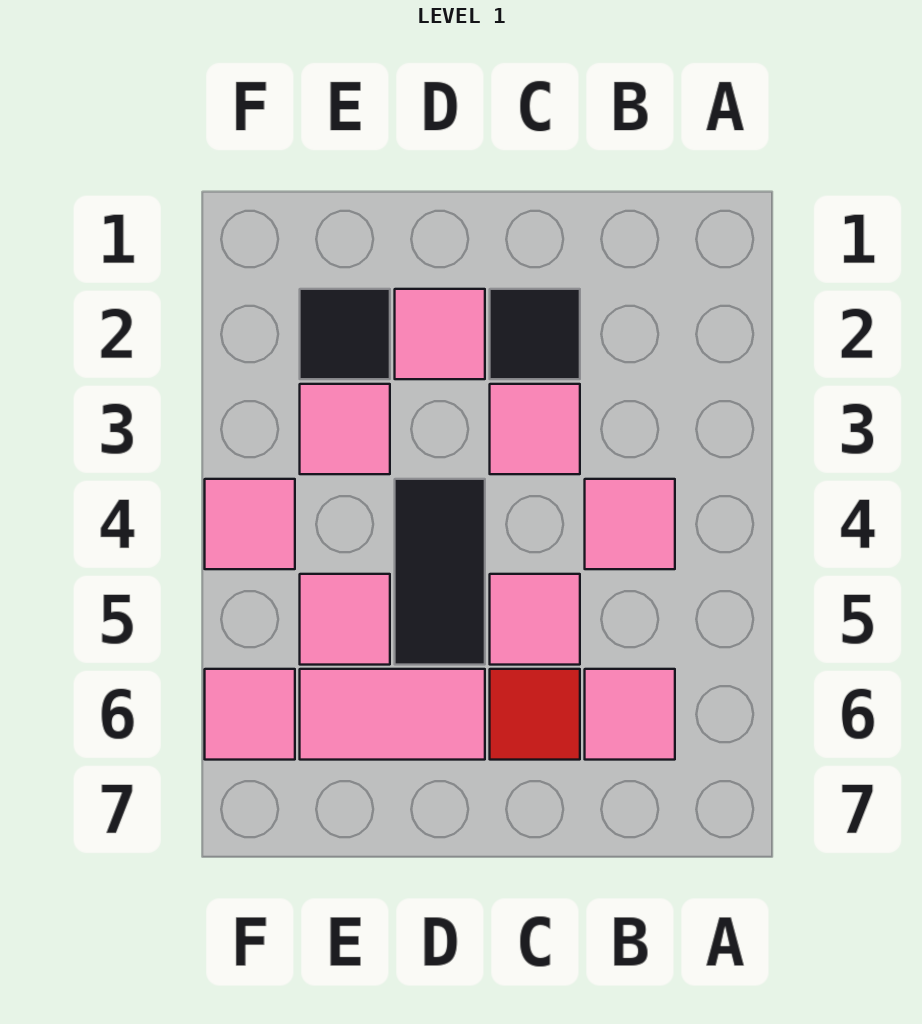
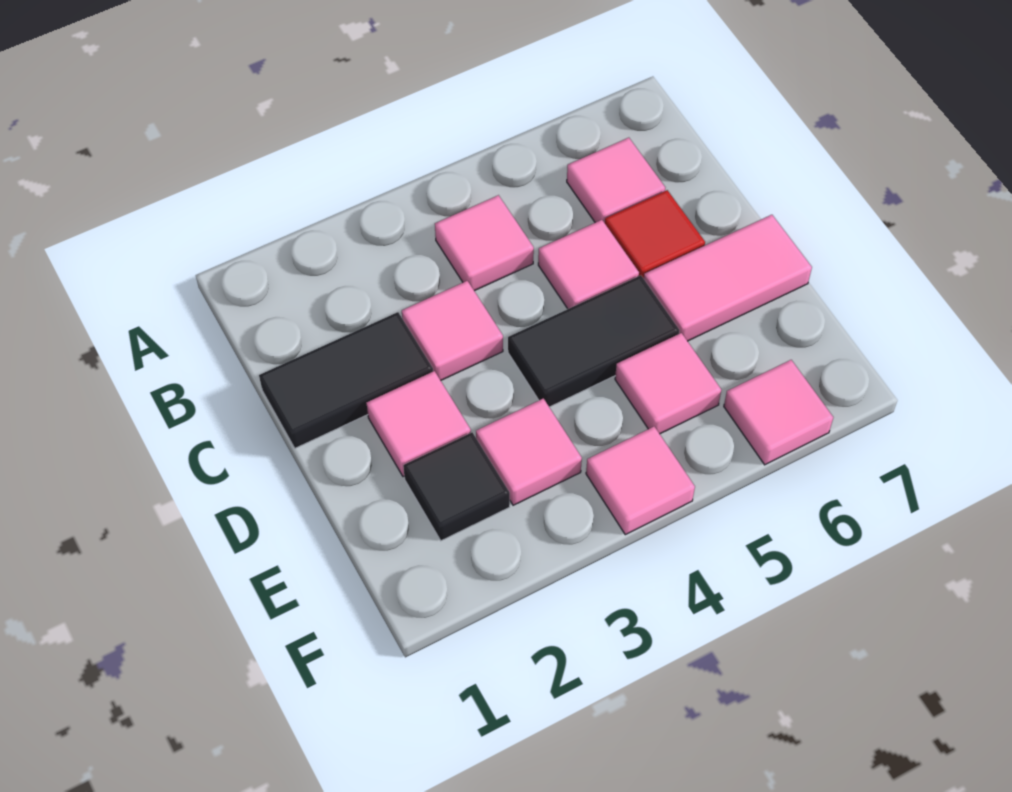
black tile C2 level 1 -> black tile C1:C2 level 1
pink tile D6:E6 level 1 -> pink tile D6:D7 level 1

